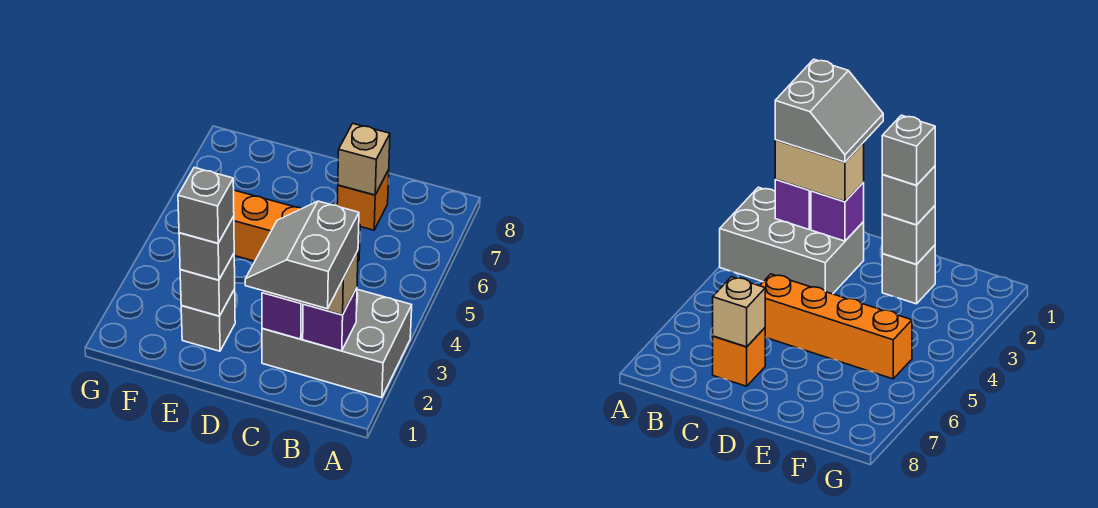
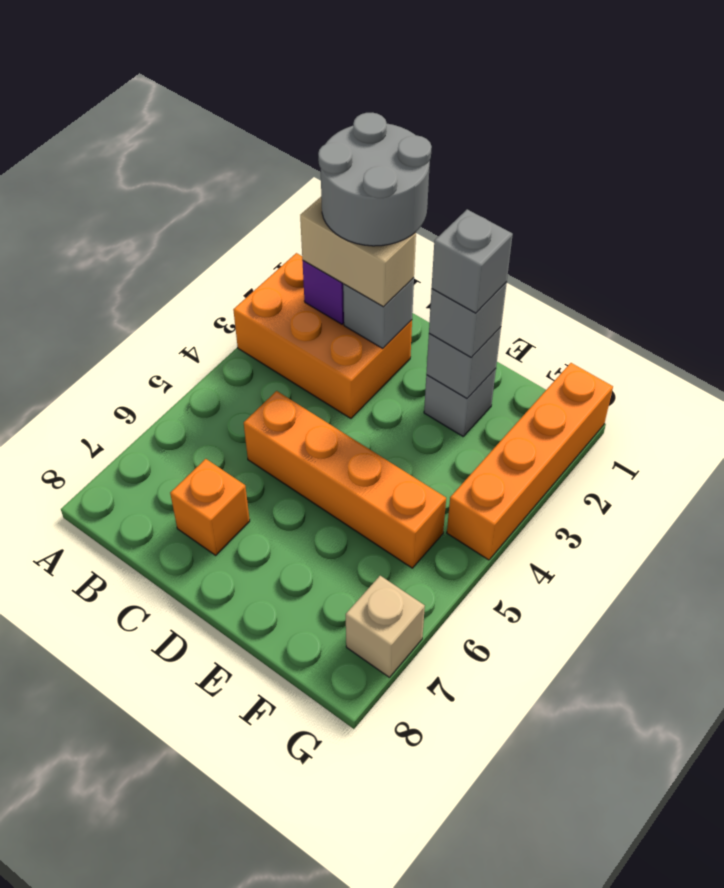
grey brick A2:C3 level 1 -> orange brick A2:C3 level 1
grey slope B1:C2 level 4 top B -> grey round brick B1:C2 level 4
purple brick C2 level 2 -> grey brick C2 level 2
tan brick C7 level 2 -> tan brick G7 level 1
none -> orange brick G1:G4 level 1

